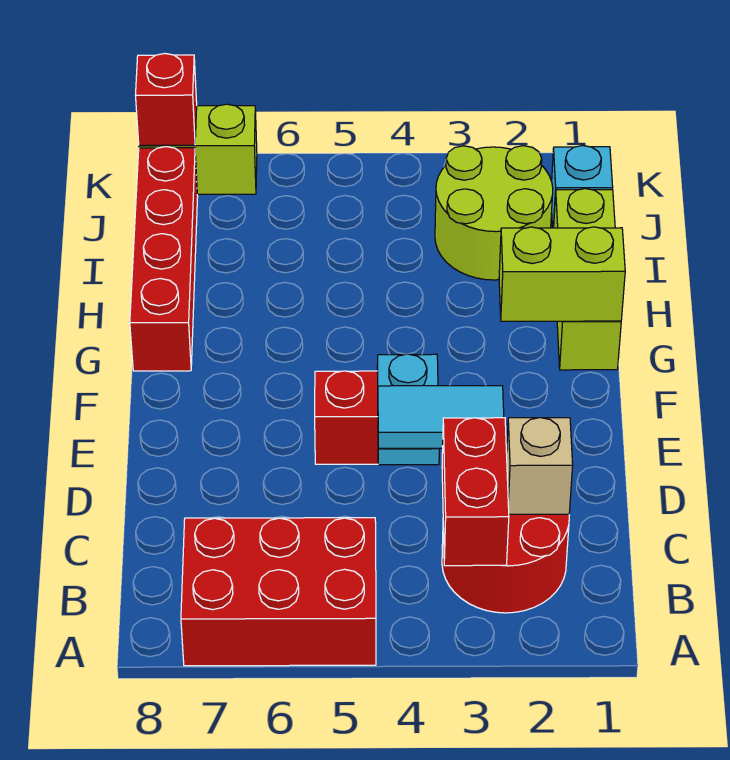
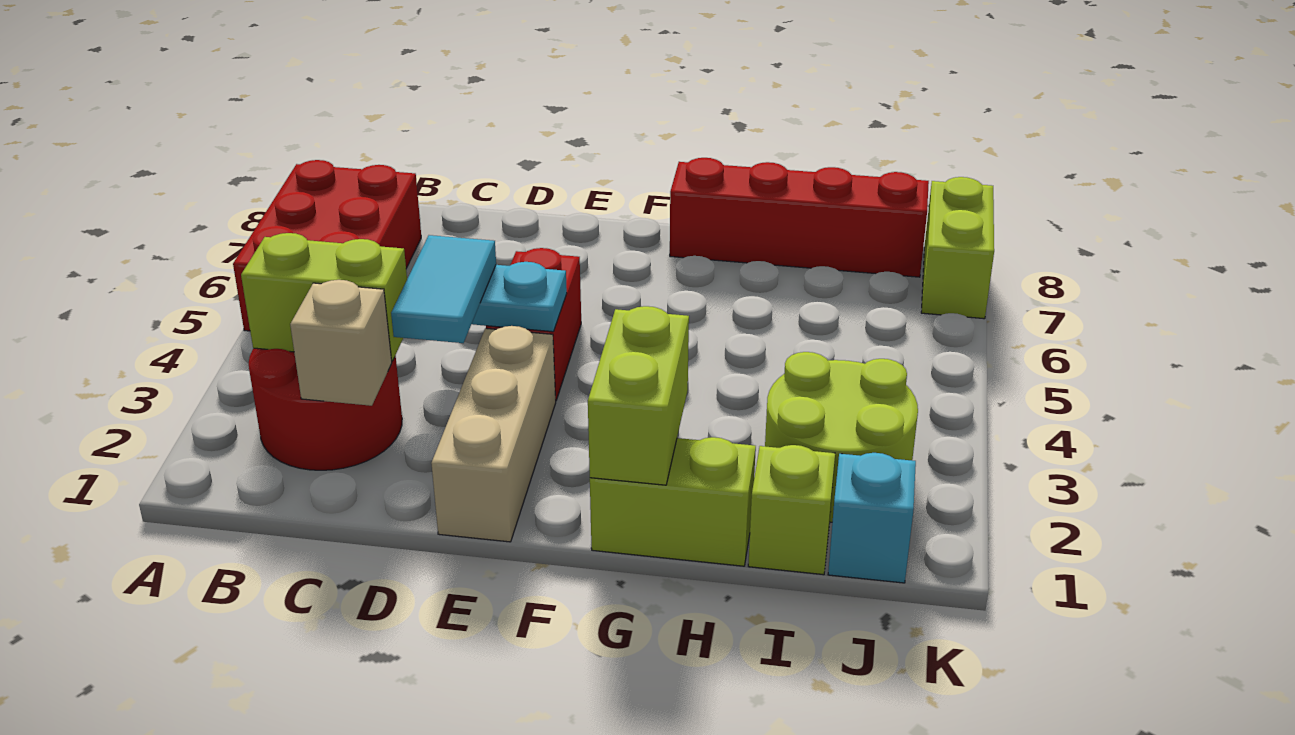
red brick B3:C3 level 2 -> lime brick B3:C3 level 2
none -> tan brick E1:E3 level 1
red brick K8 level 2 -> none

